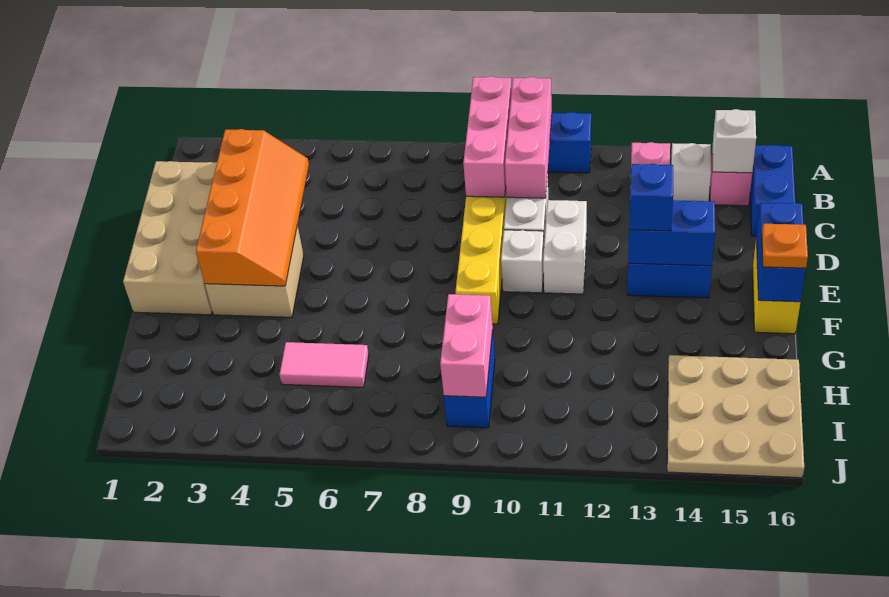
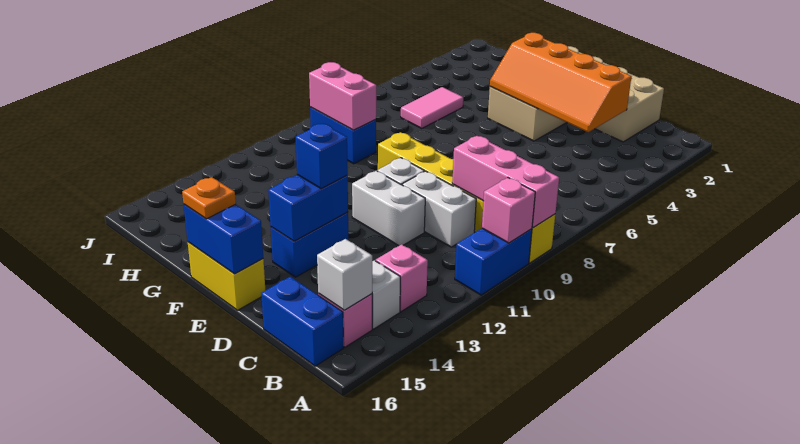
pink brick A10:C10 level 2 -> pink brick A10 level 2
tan plate H14:J16 level 1 -> none

